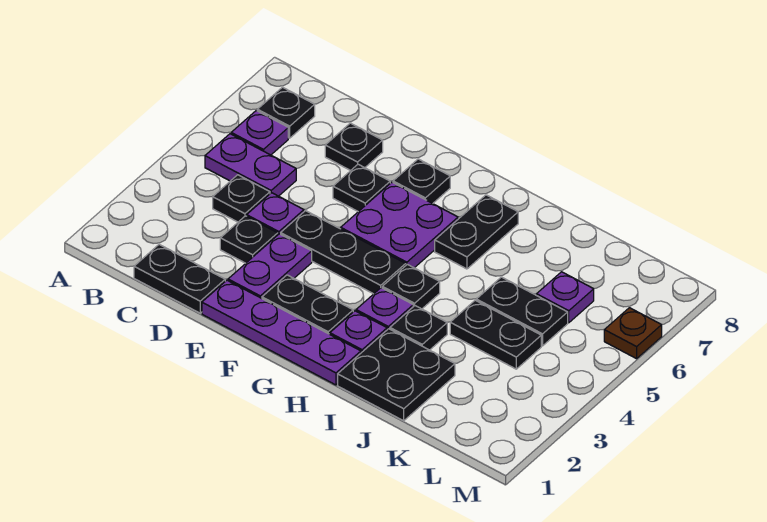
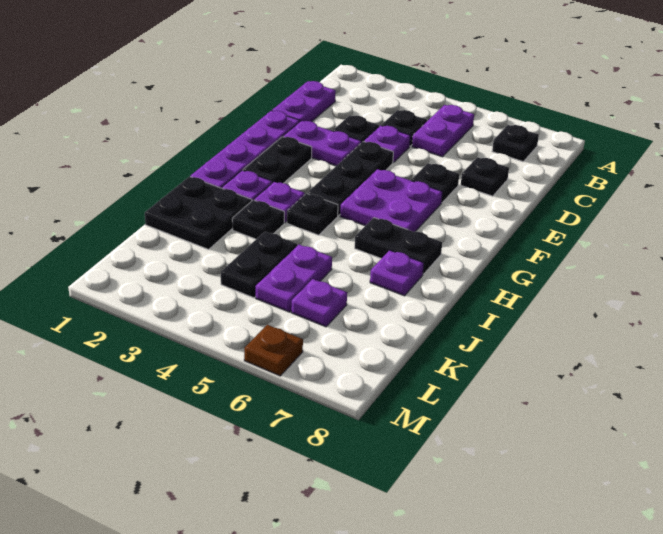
purple plate B6 level 1 -> purple plate I7 level 1
black plate C1:D1 level 1 -> purple plate C1:D1 level 1
black plate F7 level 1 -> none
black plate J5:K5 level 1 -> purple plate J5:K5 level 1

